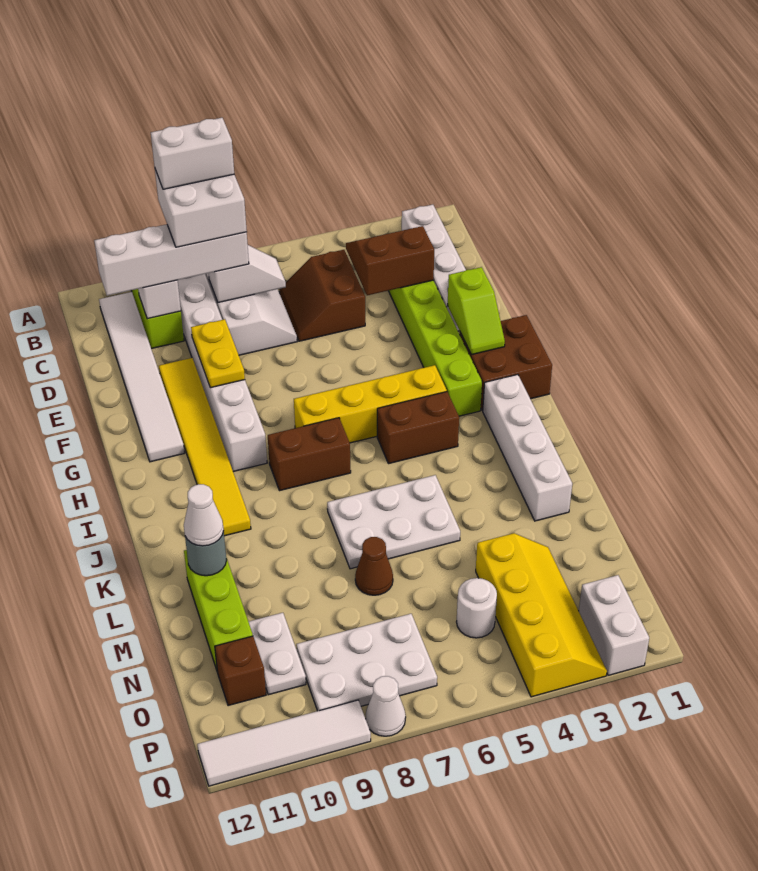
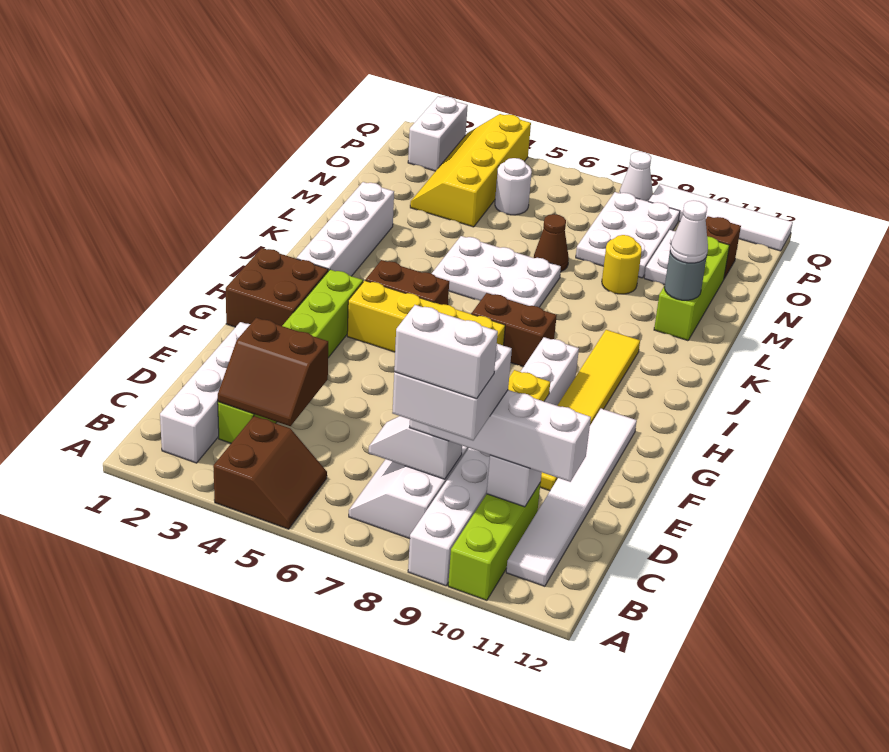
brown slope C5:D6 level 1 top 5 -> brown slope A4:B5 level 1 top 4
lime slope F2:G2 level 2 top F -> none
none -> yellow round brick M9 level 1
white plate O7:P9 level 1 -> white plate N8:P9 level 1

